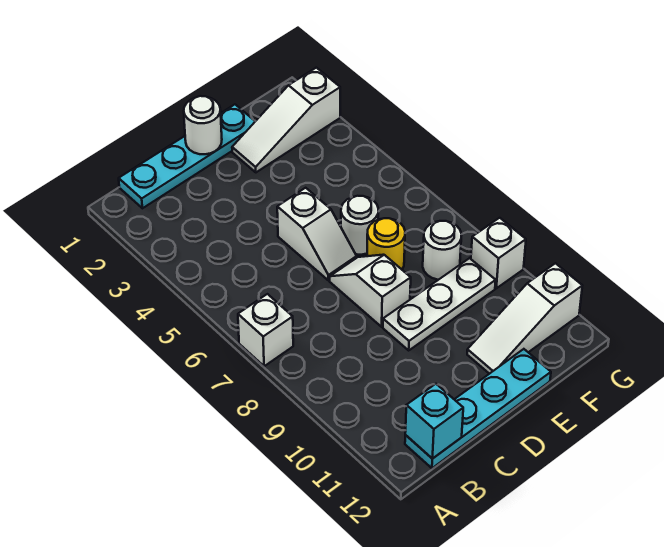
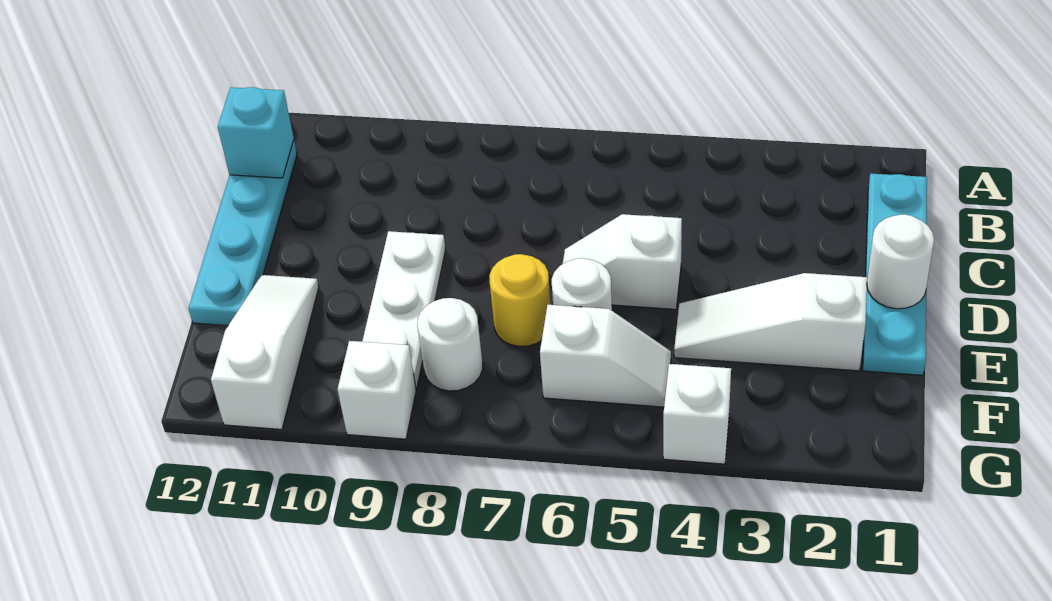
white brick A7 level 1 -> white brick G4 level 1
white slope D7:D8 level 1 top 8 -> white slope F5:F6 level 1 top 6
white slope E2:G2 level 1 top G -> white slope E2:E4 level 1 top 2

